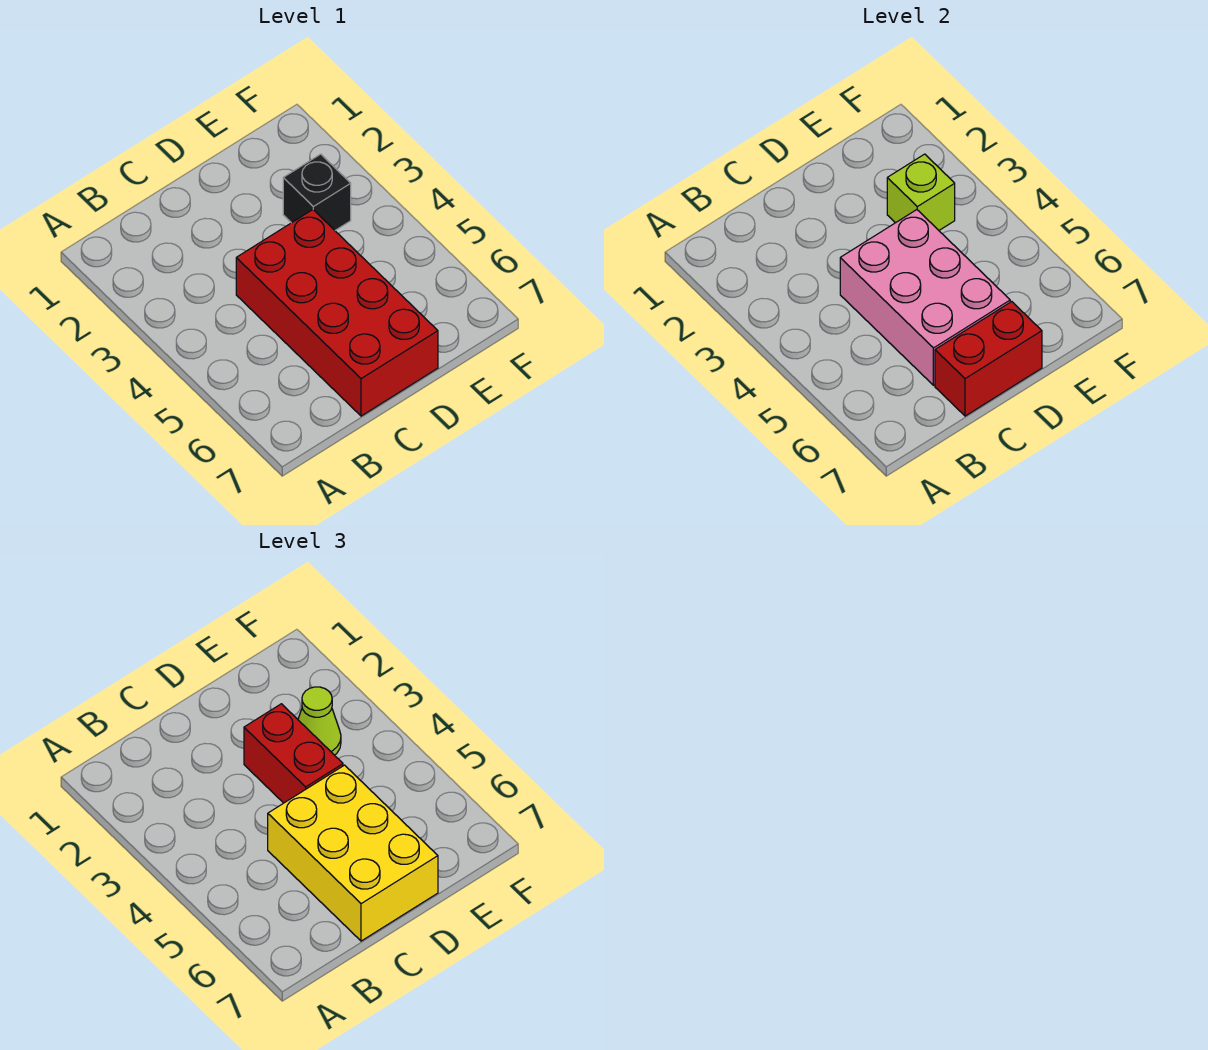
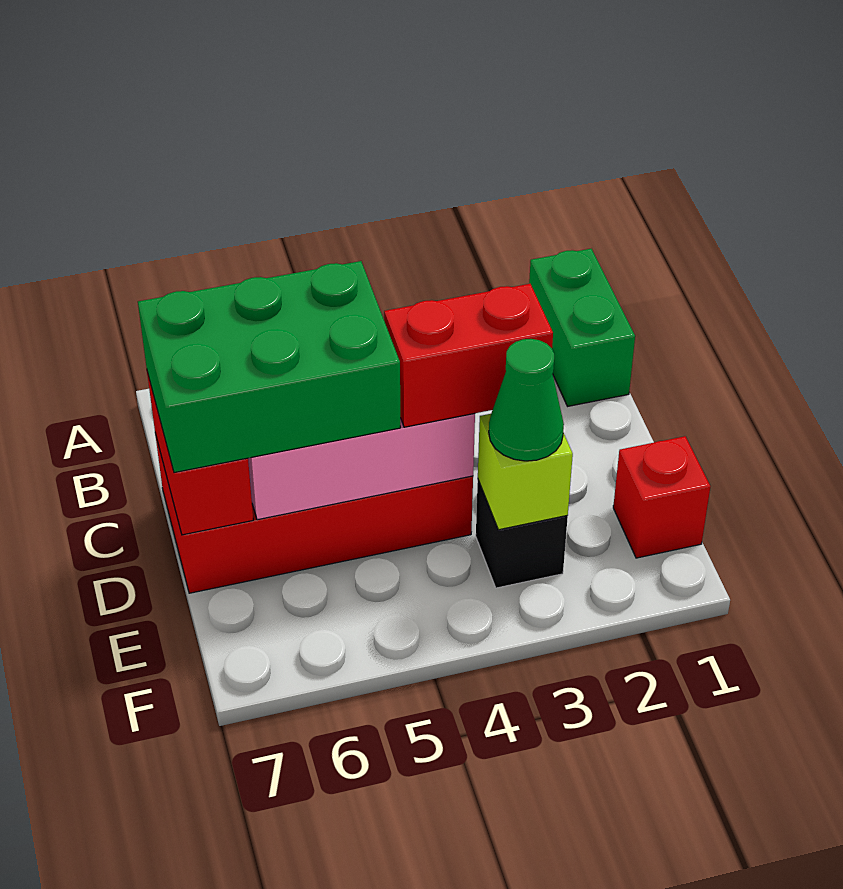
none -> green brick A1:B1 level 1
yellow brick C5:D7 level 3 -> green brick C5:D7 level 3
none -> red brick E1 level 1
lime cone E3 level 3 -> green cone E3 level 3

